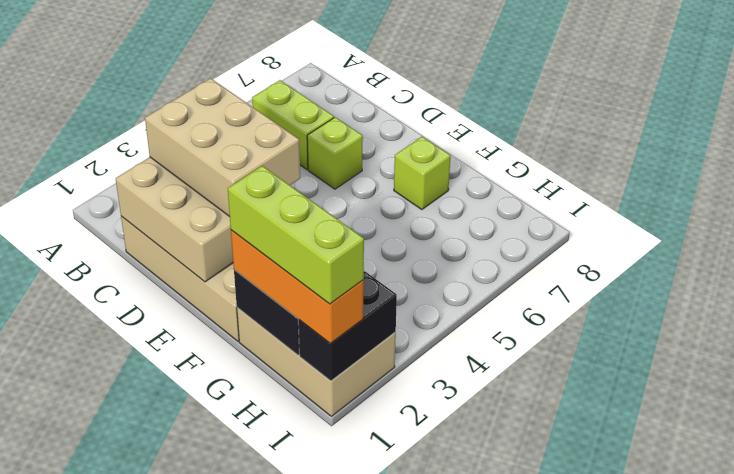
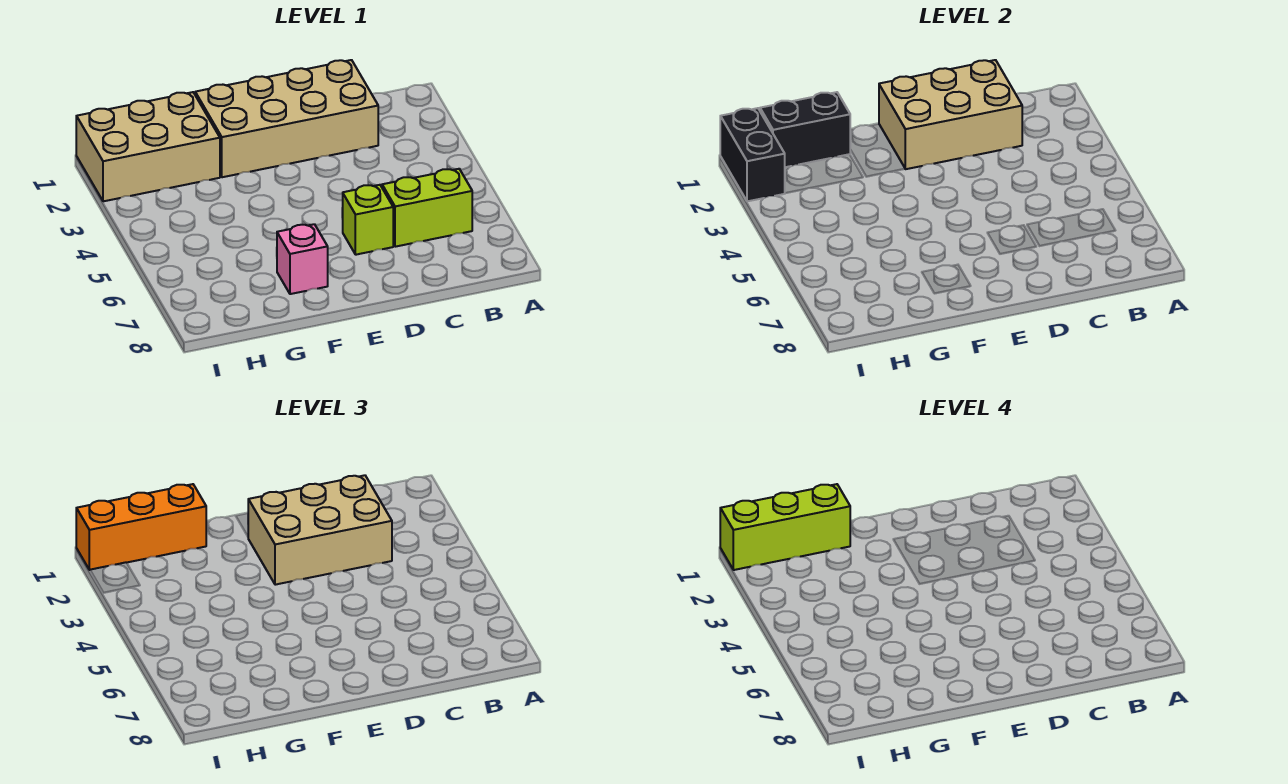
lime brick F7 level 1 -> pink brick F7 level 1

